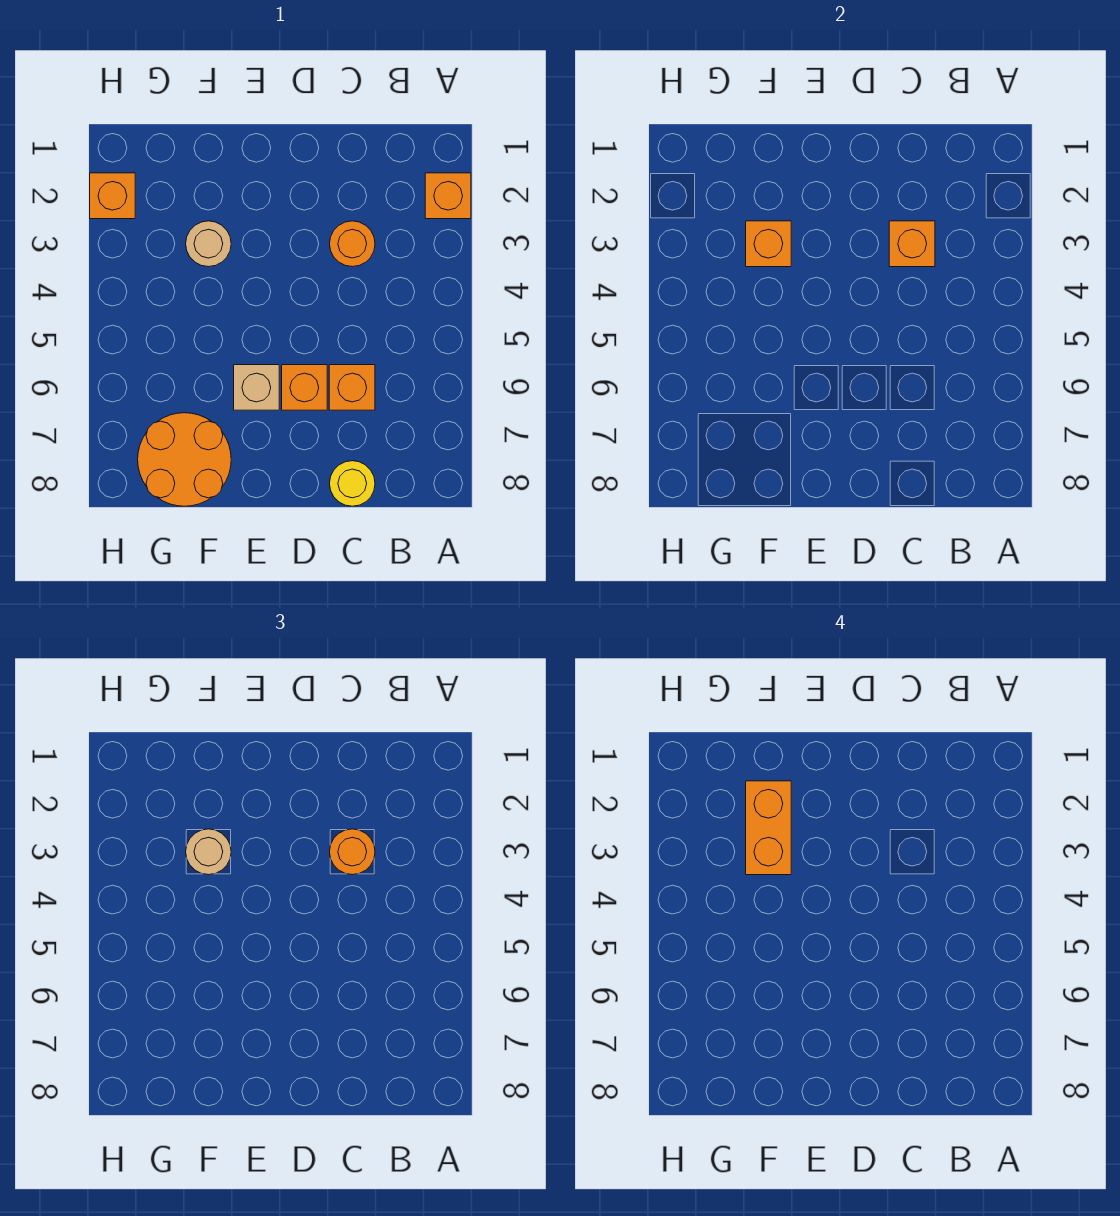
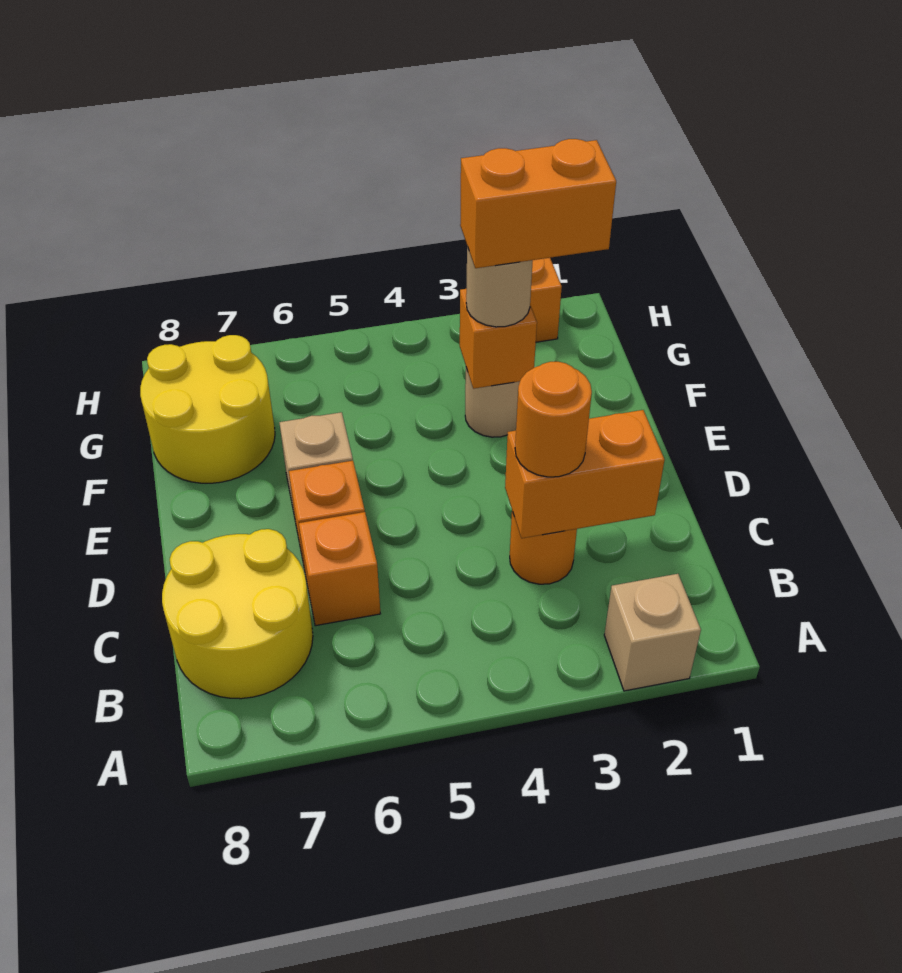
orange brick A2 level 1 -> tan brick A2 level 1
orange brick C3 level 2 -> orange brick C2:C3 level 2
yellow round brick C8 level 1 -> yellow round brick B7:C8 level 1
orange round brick F7:G8 level 1 -> yellow round brick F7:G8 level 1

